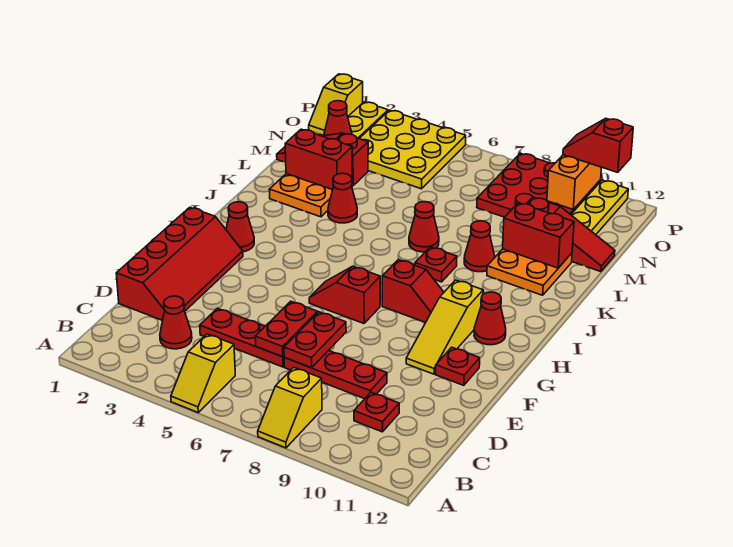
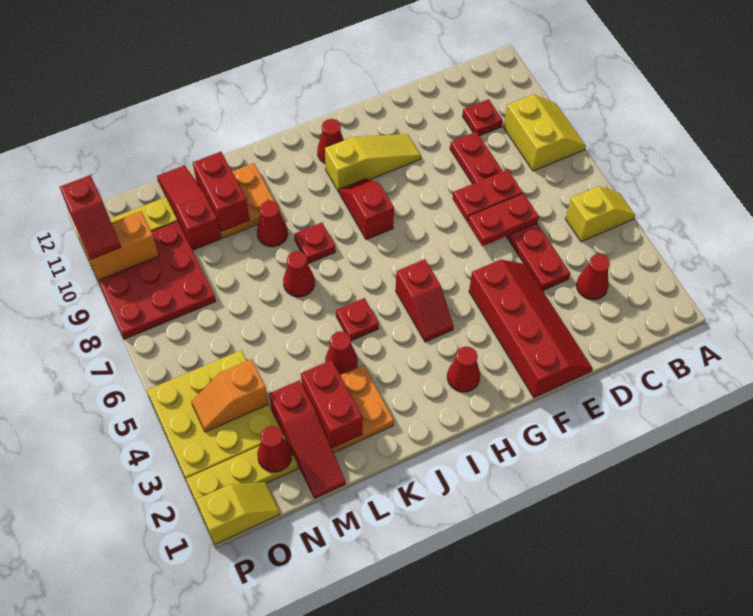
yellow slope A8:B8 level 1 top B -> yellow slope A8:B9 level 1 top B
red slope D1:G2 level 1 top 1 -> red slope E1:F4 level 1 top F
red plate F11 level 1 -> red plate J5 level 1
red slope G6:G7 level 1 top 7 -> red slope H4:H5 level 1 top 5
none -> orange slope N4:O4 level 2 top N

